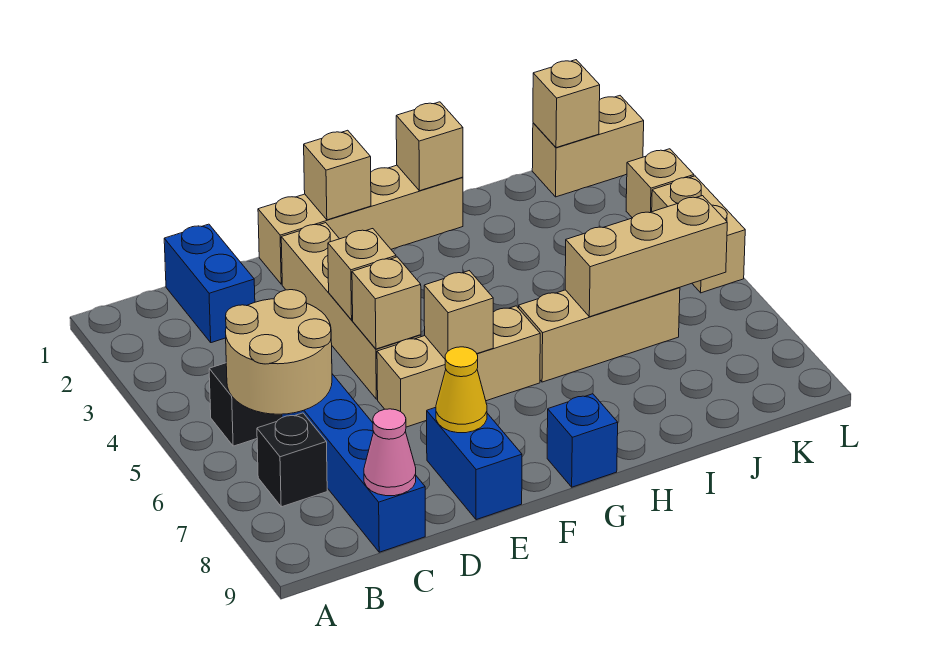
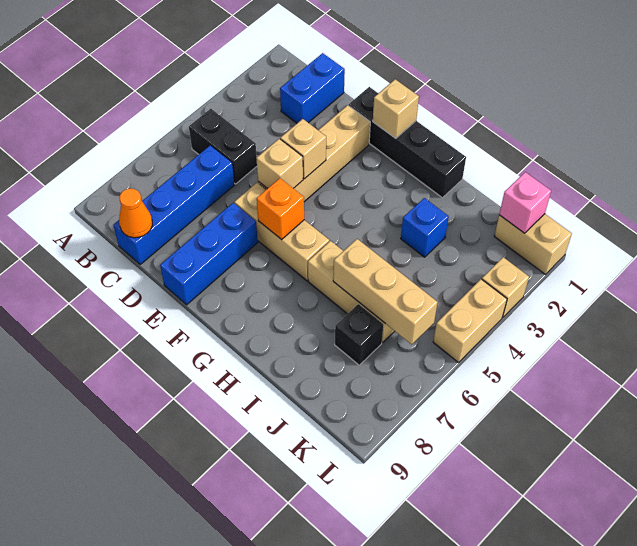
tan round brick B5:C6 level 2 -> none
black brick B7 level 1 -> black brick J7 level 1
pink cone C9 level 2 -> orange cone C9 level 2
tan brick E1:H1 level 1 -> black brick E1:H1 level 1
blue brick E8:E9 level 1 -> blue brick E7:E9 level 1
yellow cone E8 level 2 -> none
tan brick F6 level 2 -> orange brick F6 level 2
blue brick G9 level 1 -> blue brick I3 level 1
tan brick H1 level 2 -> none
tan brick K1 level 2 -> pink brick K1 level 2

